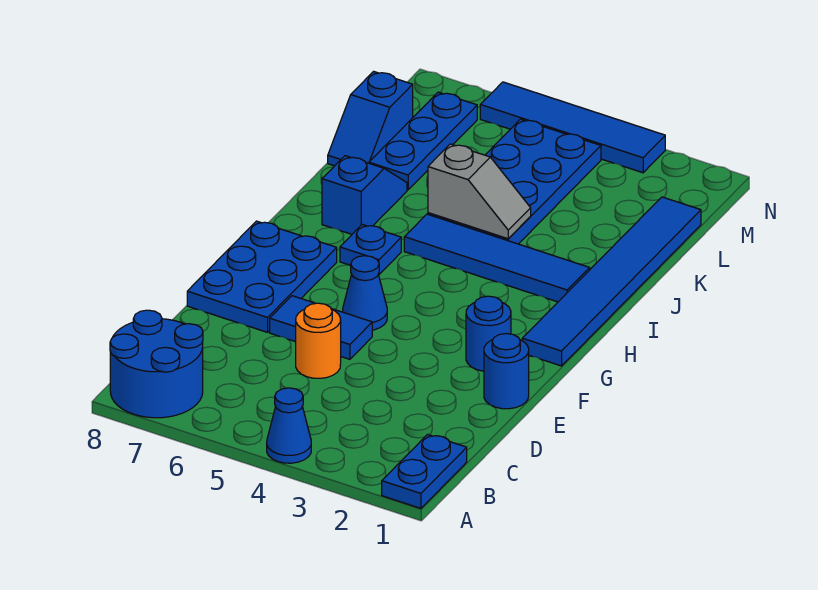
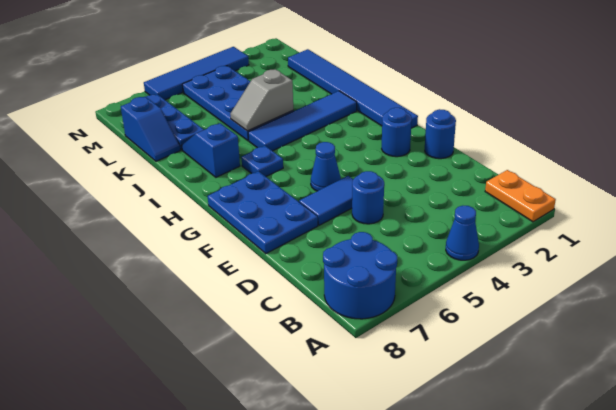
blue plate A1:B1 level 1 -> orange plate A1:B1 level 1
orange round brick D5 level 1 -> blue round brick D5 level 1
grey slope J4:J5 level 2 top 5 -> grey slope J4:J5 level 2 top 4

